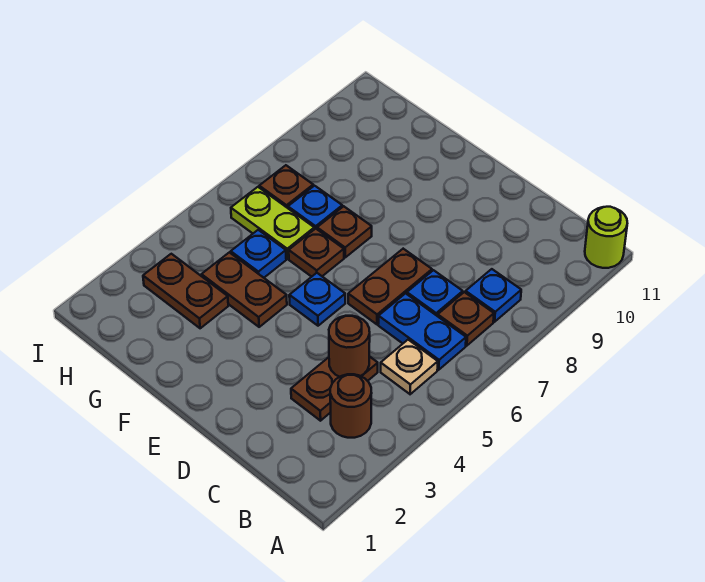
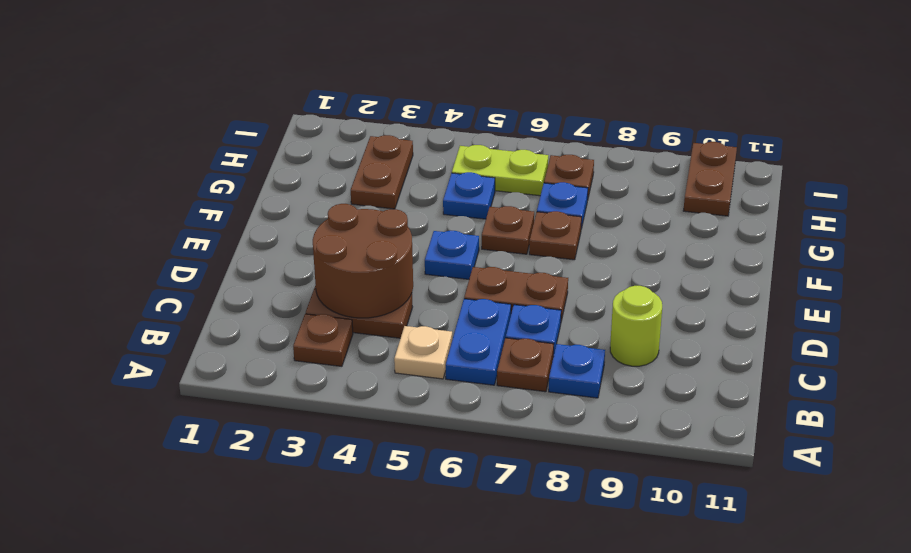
lime round brick A11 level 1 -> lime round brick C9 level 1
brown round brick B3 level 1 -> brown plate B3 level 1
brown round brick C4 level 2 -> brown round brick C3:D4 level 2
brown plate F4:G4 level 1 -> brown plate H10:I10 level 1
lime plate G6:H6 level 1 -> lime plate H5:H6 level 1

